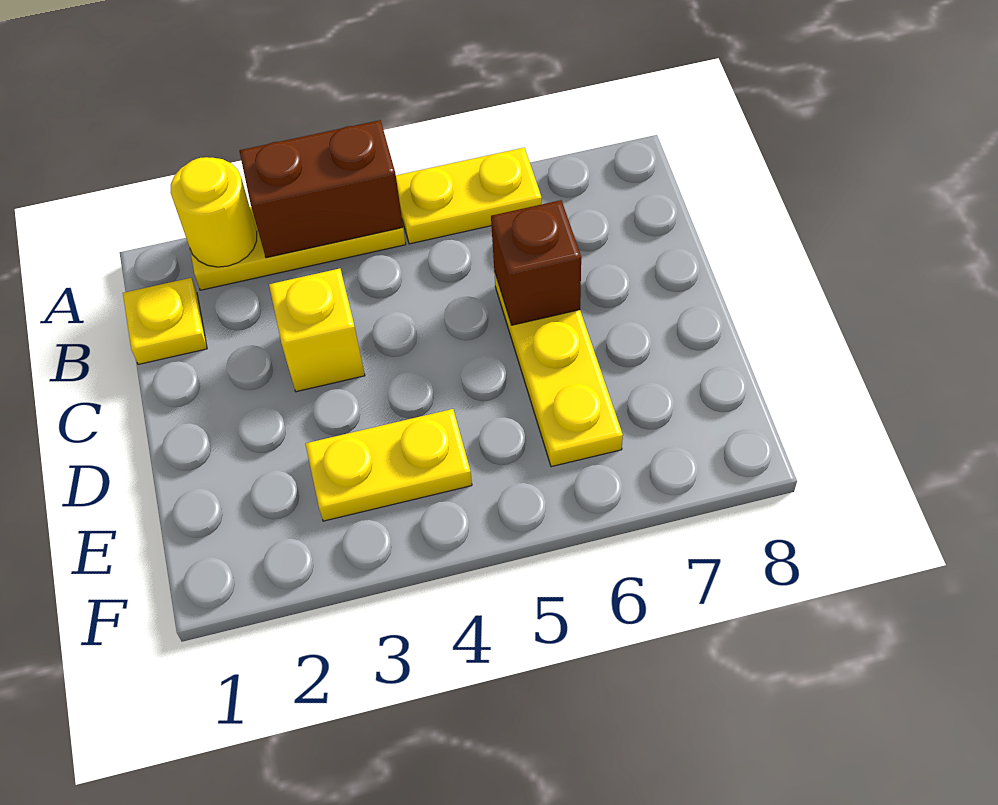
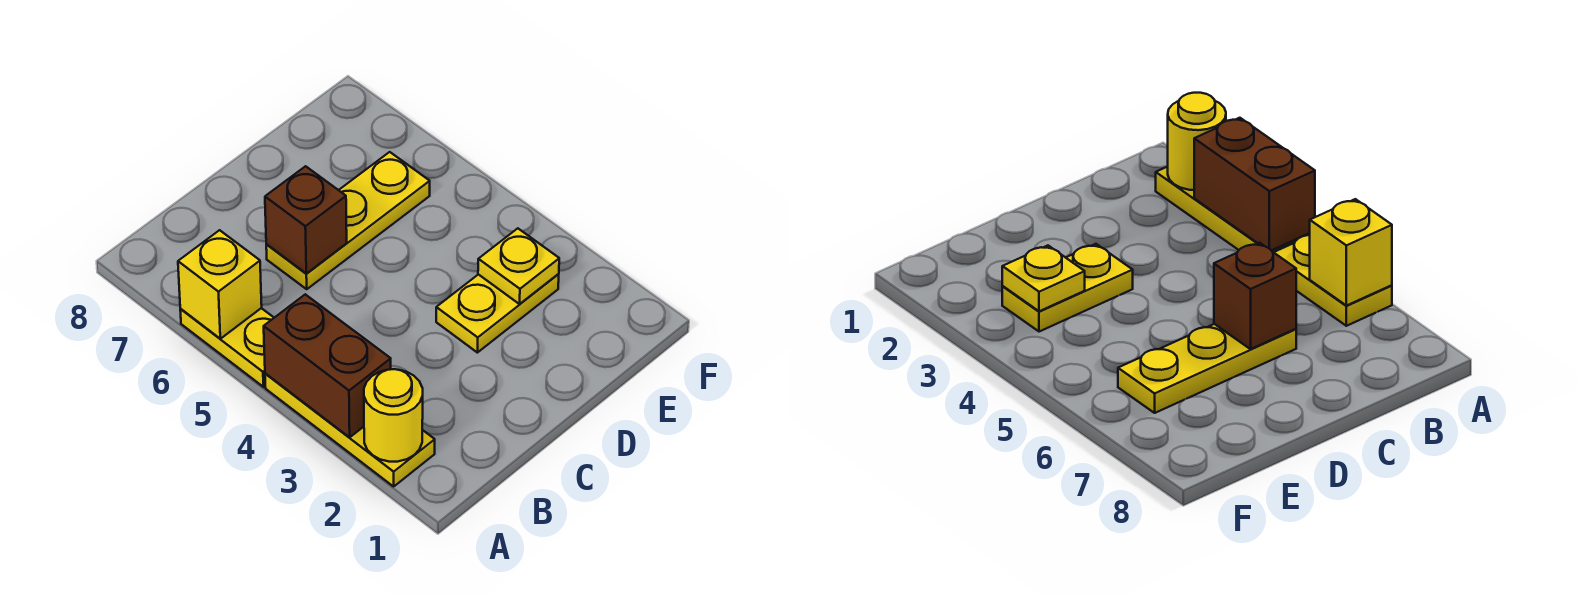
yellow plate B1 level 1 -> yellow plate E3 level 2
yellow brick C3 level 1 -> yellow brick A6 level 2
yellow plate E3:E4 level 1 -> yellow plate D3:E3 level 1

